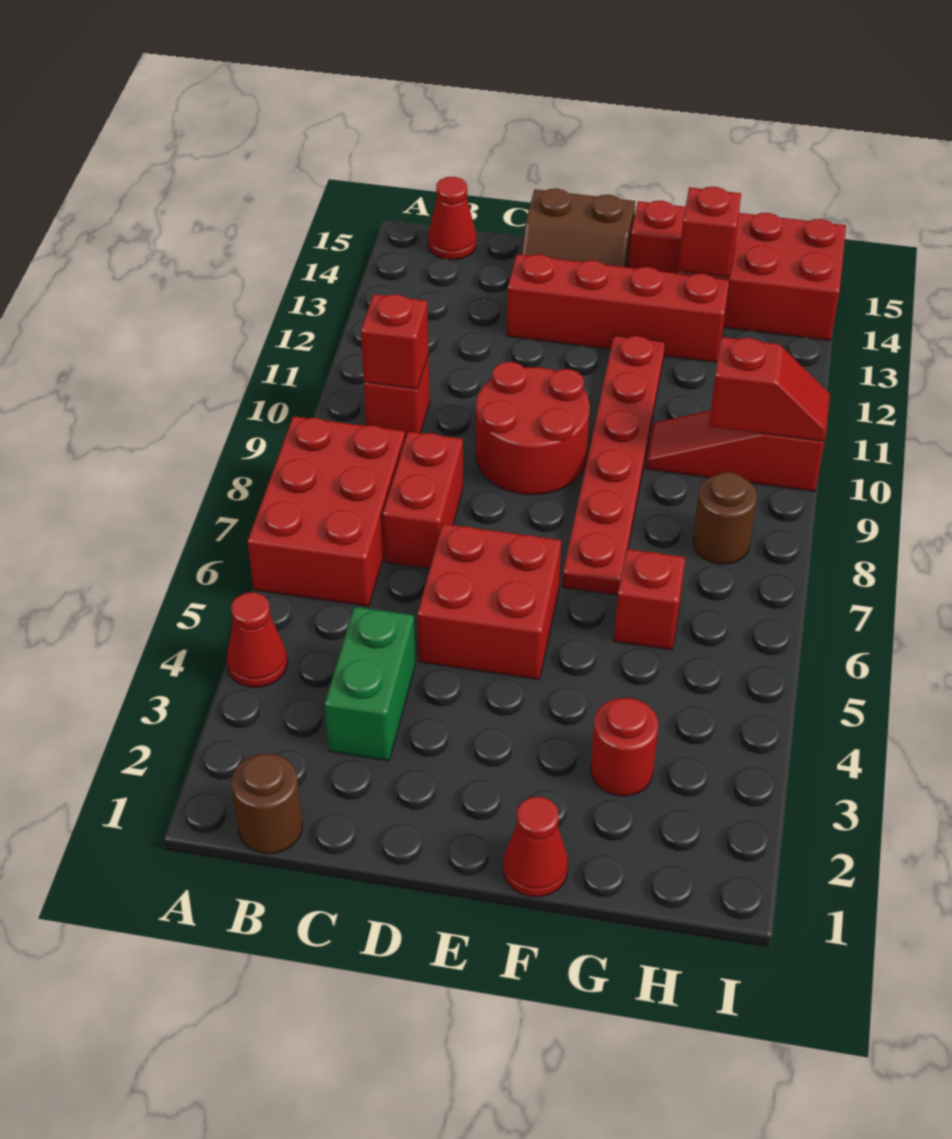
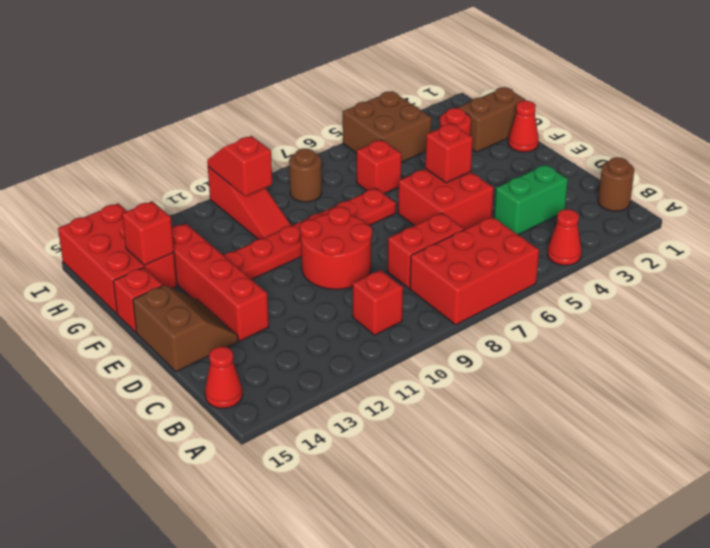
red brick B10 level 2 -> red brick E5 level 2
none -> brown brick G1:G2 level 1
none -> brown brick H4:I5 level 1

